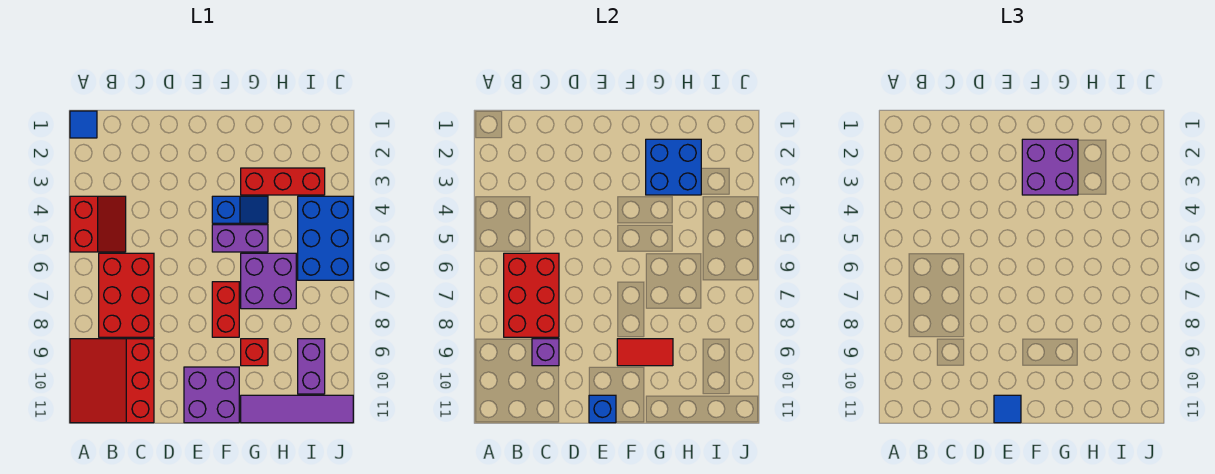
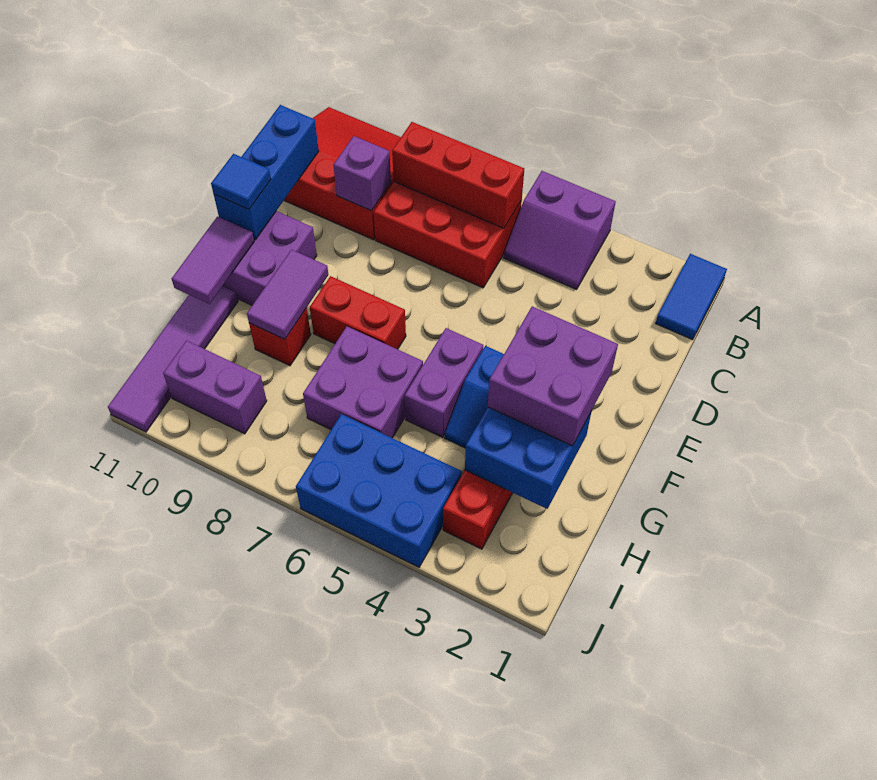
blue tile A1 level 1 -> blue tile A1:B1 level 1
red slope A4:B5 level 1 top A -> purple slope A4:B5 level 1 top A
red brick B6:C8 level 2 -> red brick B6:B8 level 2
blue brick E11 level 2 -> blue brick C11:E11 level 2
red tile F9:G9 level 2 -> purple tile F9:G9 level 2
none -> purple tile F11:G11 level 2

